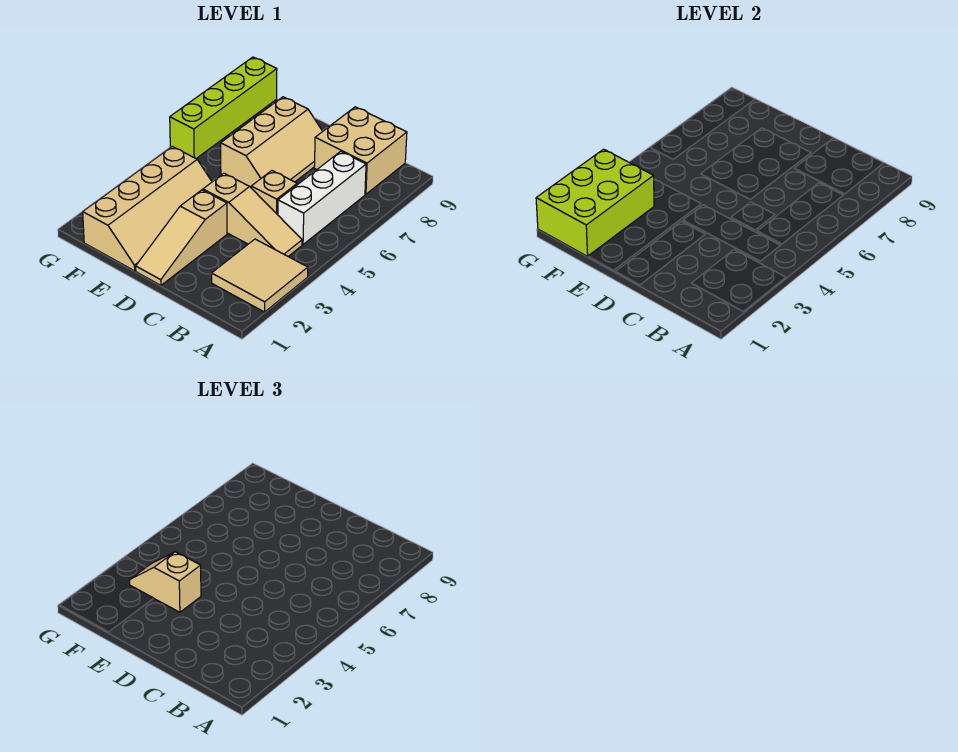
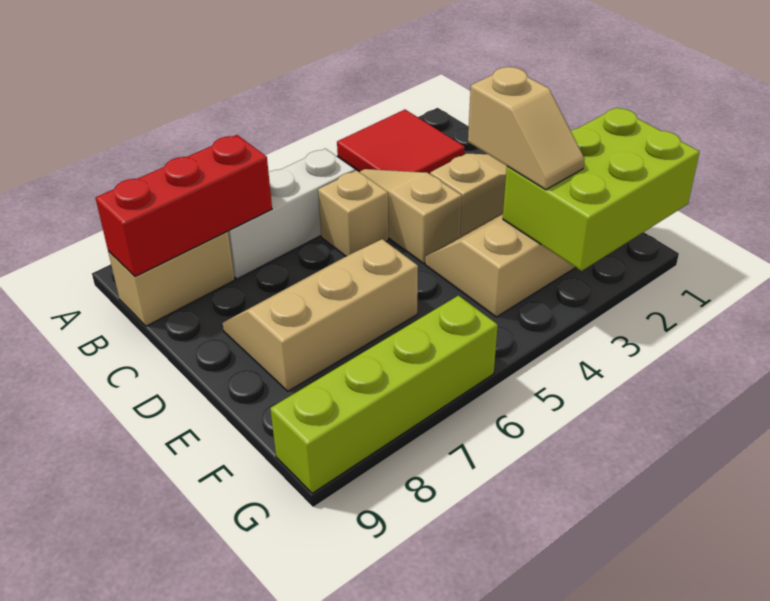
tan tile A2:B3 level 1 -> red tile A2:B3 level 1
none -> red brick B7:B9 level 2
tan brick B8:C9 level 1 -> tan brick B8:B9 level 1

